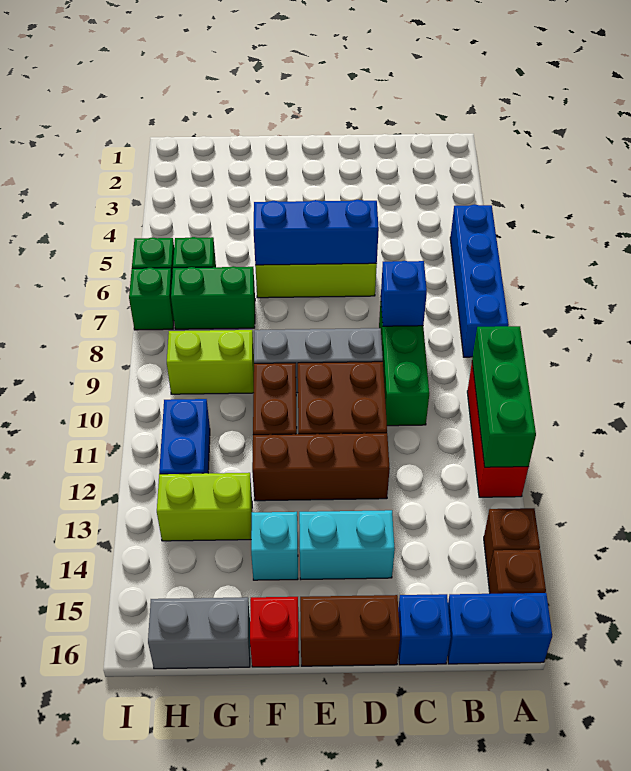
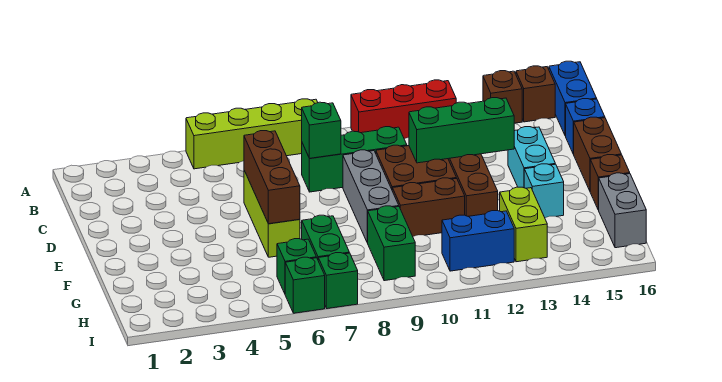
blue brick A5:A8 level 1 -> lime brick A5:A8 level 1
green brick A10:A12 level 2 -> green brick D11:D13 level 2
blue brick C8 level 2 -> green brick C8 level 2
blue brick D6:F6 level 2 -> brown brick D6:F6 level 2
red brick F16 level 1 -> brown brick F16 level 1
lime brick G9:H9 level 1 -> green brick G9:H9 level 1

